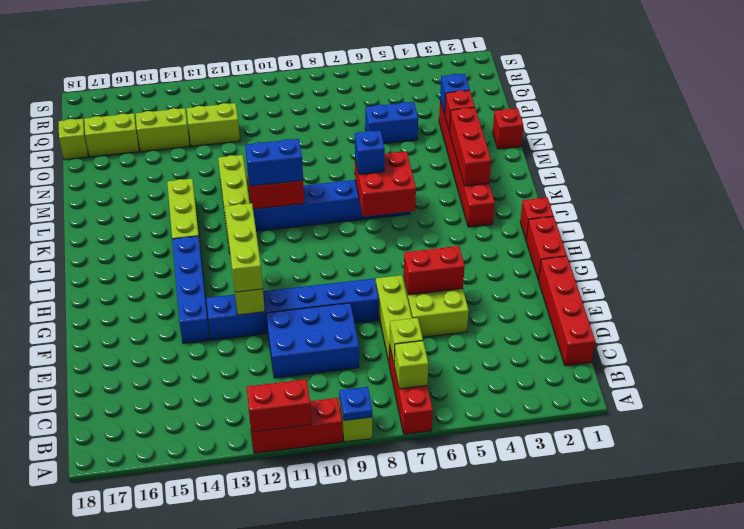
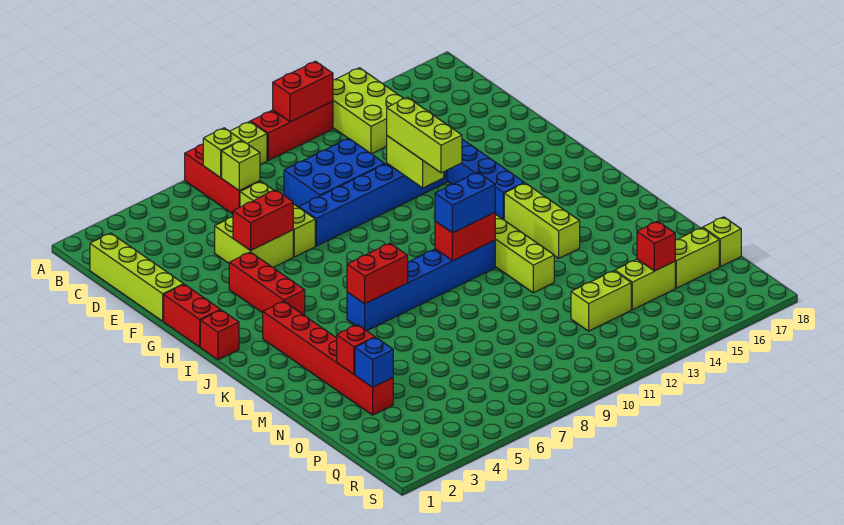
blue plate A9 level 2 -> none
none -> lime brick A13:C14 level 1
red brick C1:F1 level 1 -> lime brick C1:F1 level 1
red brick J6:K7 level 2 -> red brick K6:K7 level 2
red brick K3:M3 level 2 -> red brick G4:I4 level 1
blue brick K7 level 3 -> none
red brick N1 level 1 -> red brick P15 level 2
blue brick O5:O6 level 1 -> none

